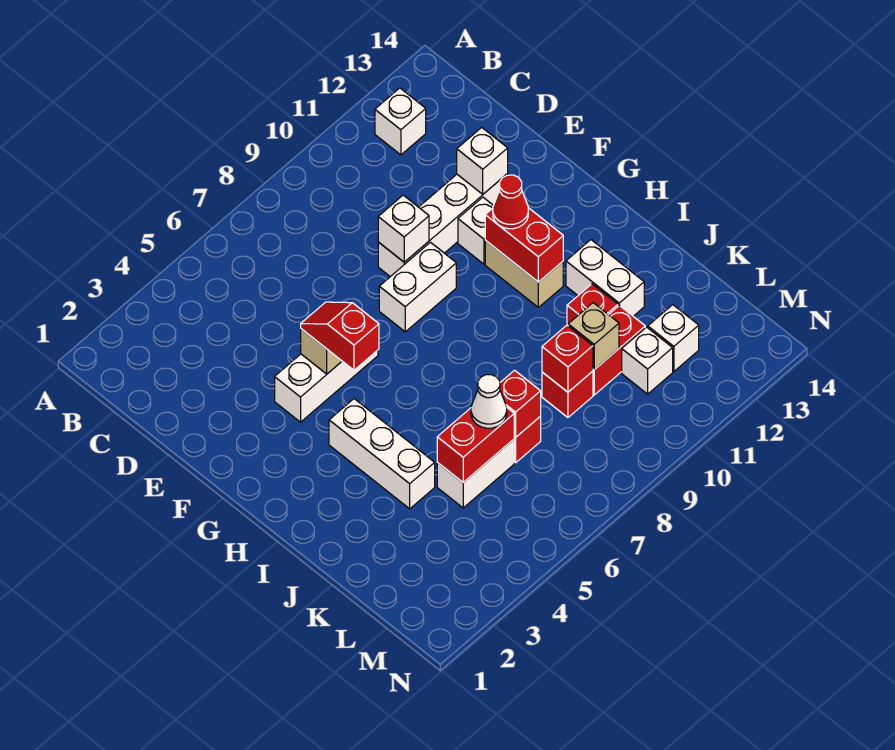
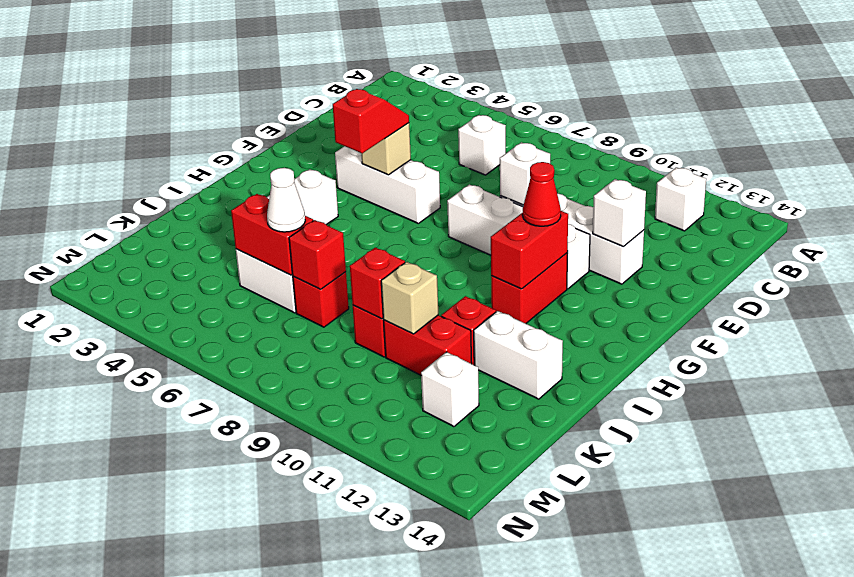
tan brick G11:H11 level 1 -> red brick G11:H11 level 1
white brick I12:J12 level 1 -> white brick J12:J13 level 1
white brick L11 level 1 -> white brick C6 level 1

